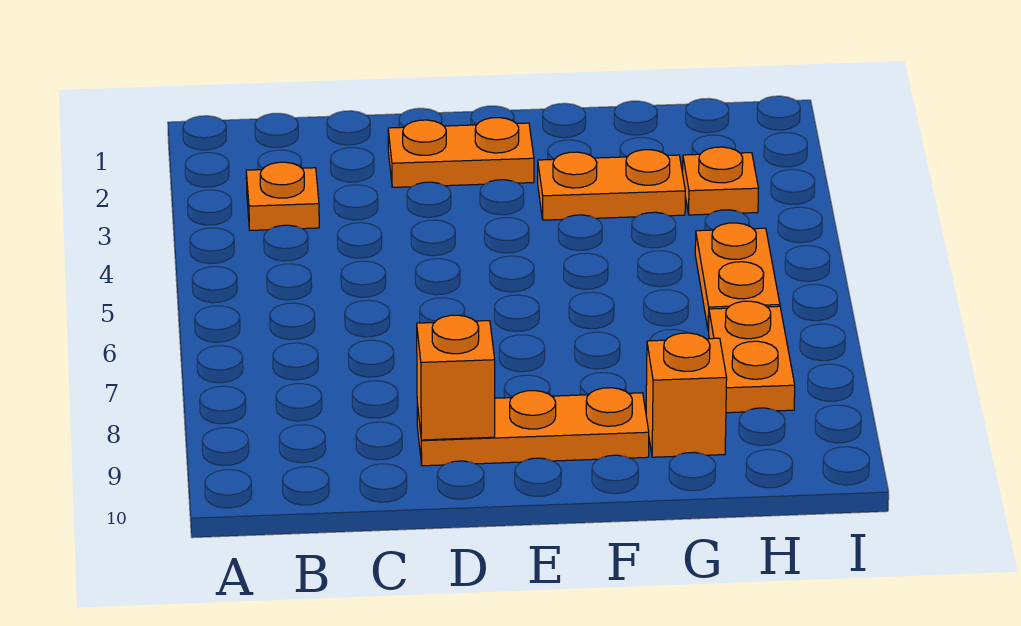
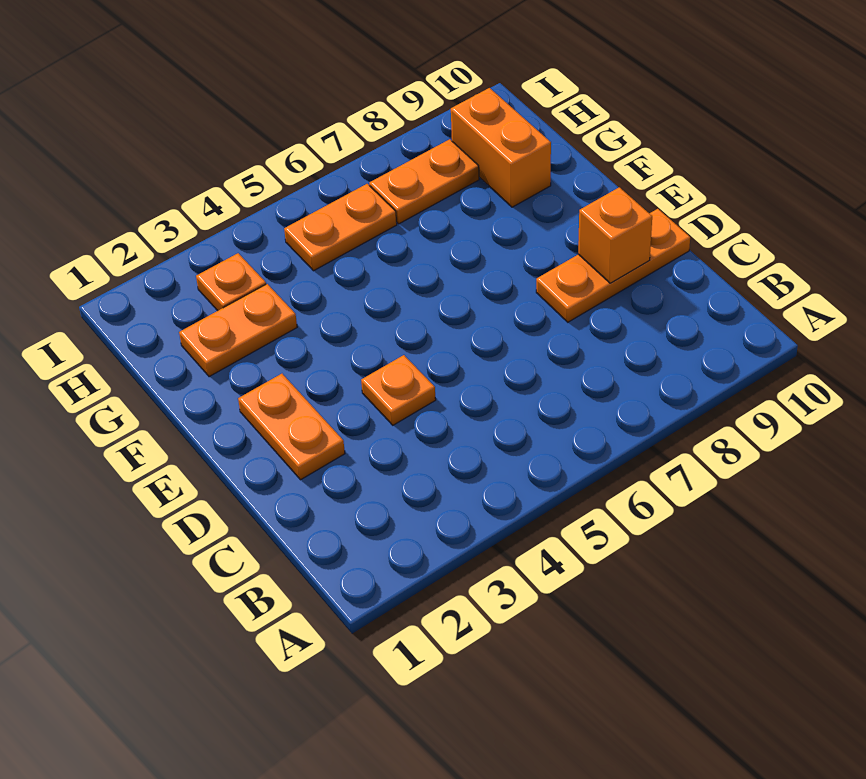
orange plate B3 level 1 -> orange plate D4 level 1
orange plate D9:F9 level 1 -> orange plate D8:D10 level 1
orange plate F3:G3 level 1 -> orange plate G2:G3 level 1
orange brick G9 level 1 -> orange brick G9:H9 level 1

